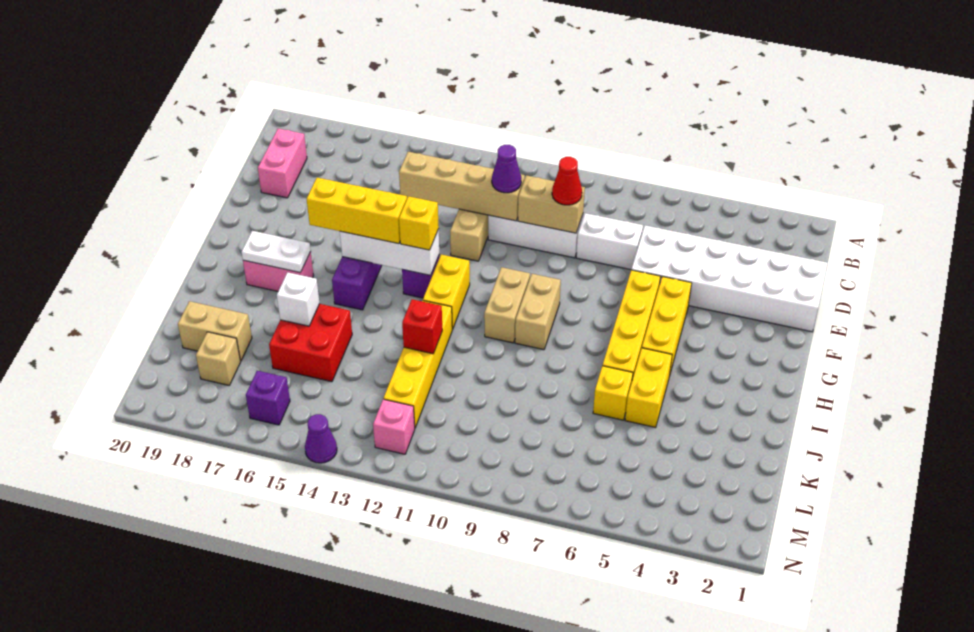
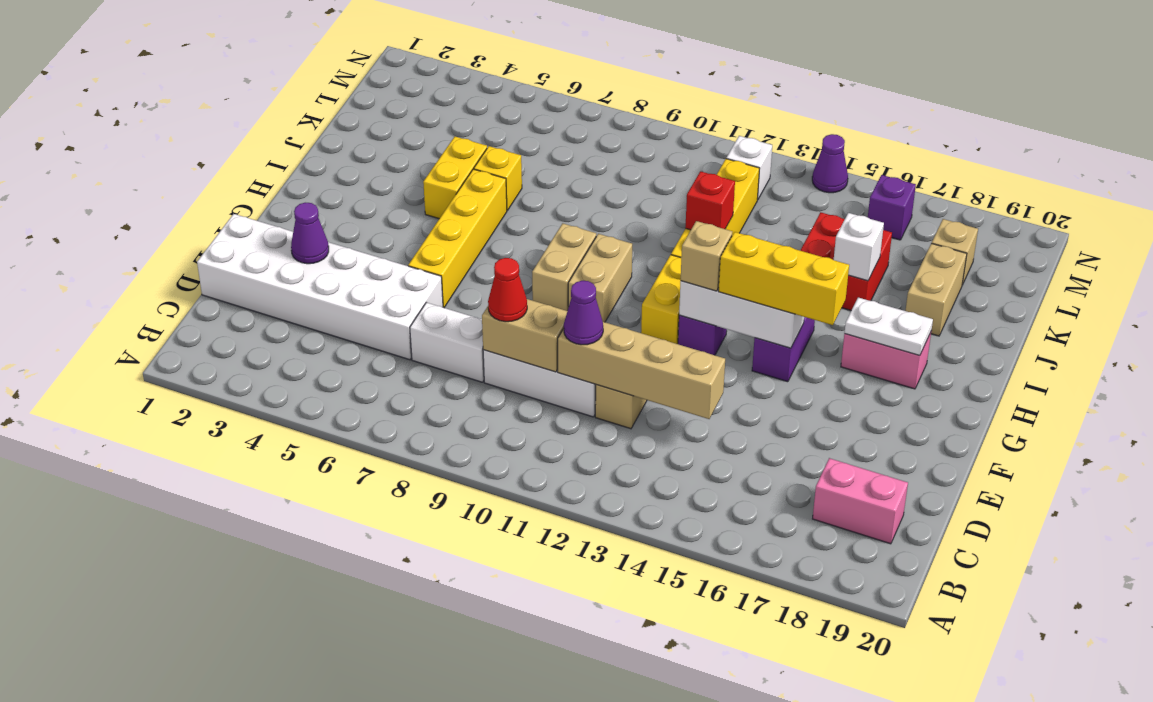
pink brick C19:D19 level 1 -> pink brick C18:C19 level 1
none -> purple cone E3 level 2
yellow brick F5:H5 level 1 -> none
yellow brick G13 level 3 -> tan brick G13 level 3
tan brick K18:K19 level 1 -> tan brick J18:K18 level 1
pink brick M12 level 1 -> white brick M12 level 1

